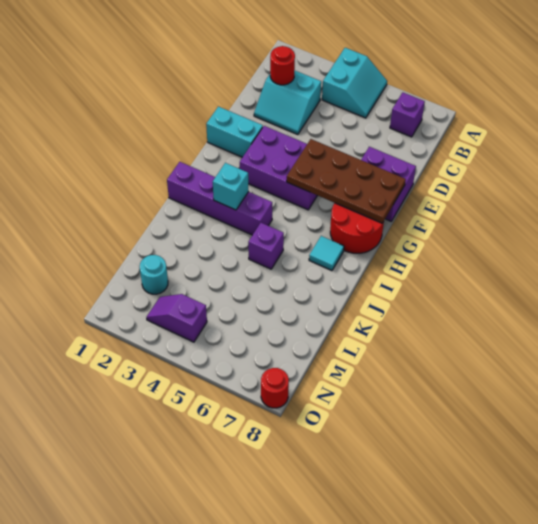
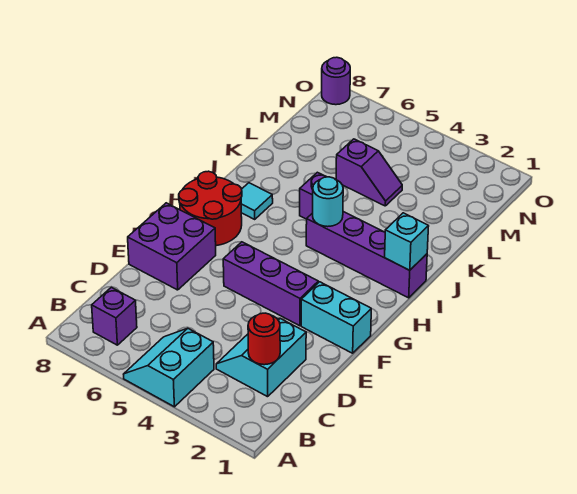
cyan slope C2:D3 level 1 top C -> cyan slope C2:D3 level 1 top 2
purple brick F3:G5 level 1 -> purple brick F3:F5 level 1
brown plate F5:G8 level 2 -> none
cyan brick I3 level 2 -> cyan brick I1 level 2
cyan round brick M2 level 1 -> cyan round brick I4 level 2
purple slope N3:N4 level 1 top 4 -> purple slope L4:L5 level 1 top 5
red round brick O8 level 1 -> purple round brick O8 level 1

